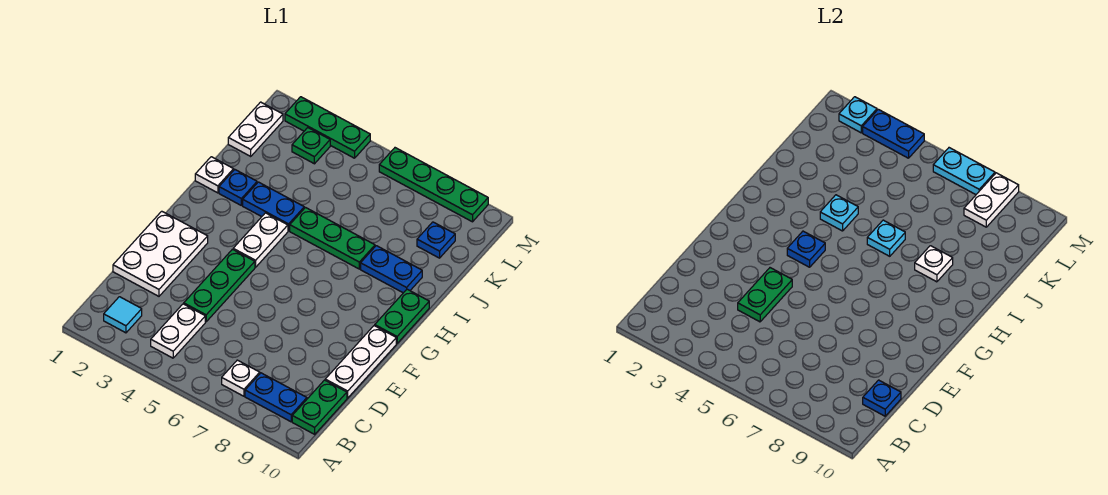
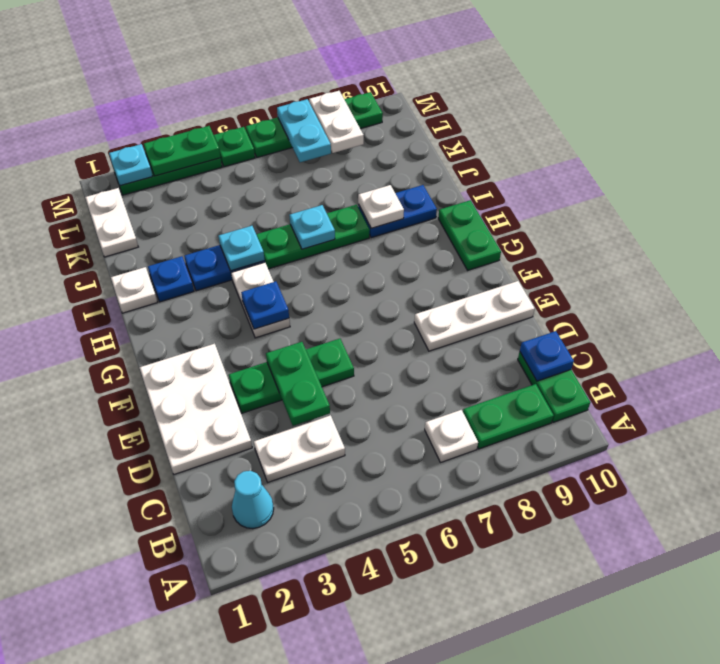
cyan tile B2 level 1 -> cyan cone B2 level 1
white plate B4:C4 level 1 -> white plate C3:C4 level 1
blue plate B8:B9 level 1 -> green plate B8:B9 level 1
green plate D4:F4 level 1 -> green plate E3:E5 level 1
white plate D10:F10 level 1 -> white plate E8:E10 level 1
blue plate K9 level 1 -> none
green plate L3 level 1 -> green plate M5 level 1
blue plate M3:M4 level 2 -> green plate M3:M4 level 2
cyan plate M6:M7 level 2 -> cyan plate L7:M7 level 2

